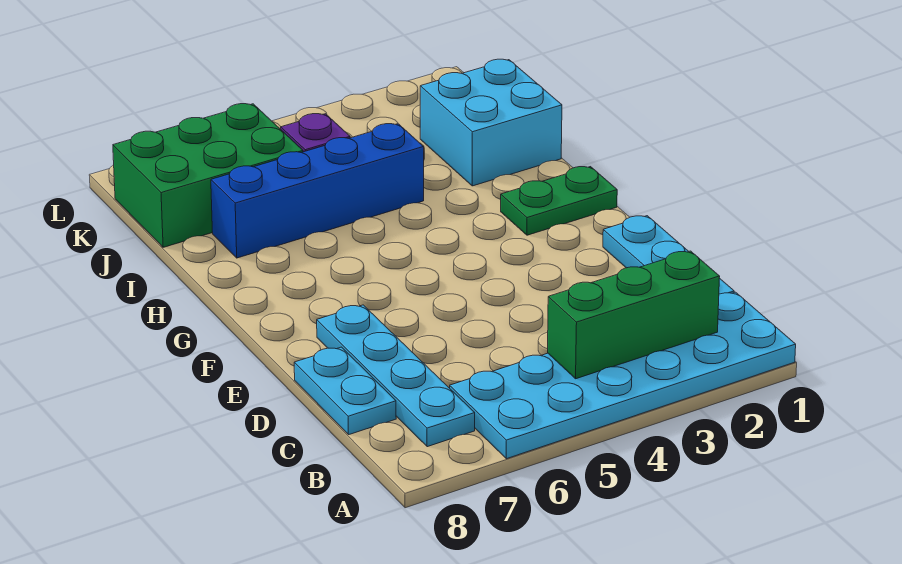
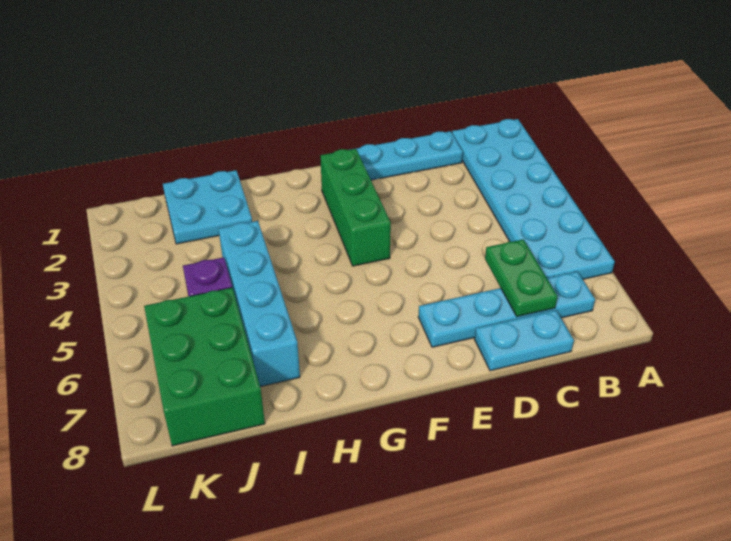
green brick B2:B4 level 2 -> green brick F2:F4 level 1
green plate G1:G2 level 1 -> green plate C6:C7 level 2
cyan brick I1:J2 level 1 -> cyan plate I1:J2 level 1
blue brick I4:I7 level 1 -> cyan brick I4:I7 level 1

